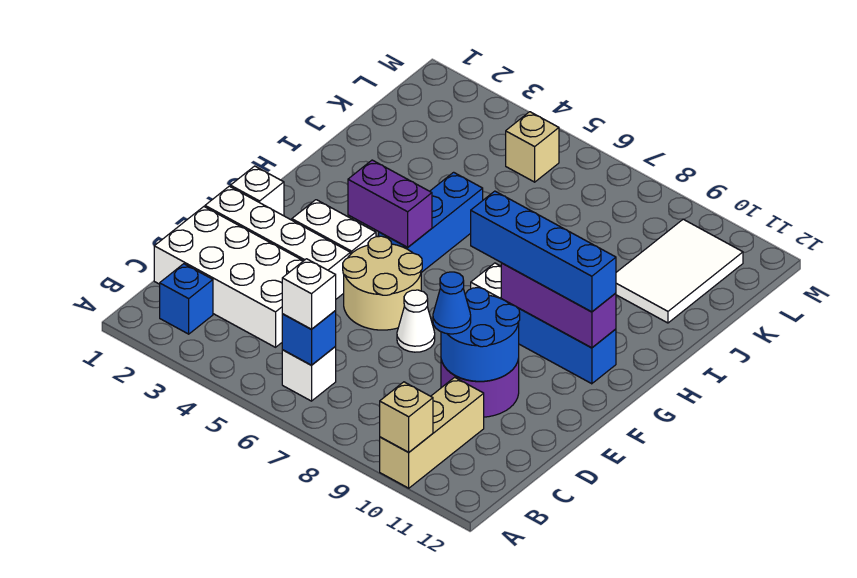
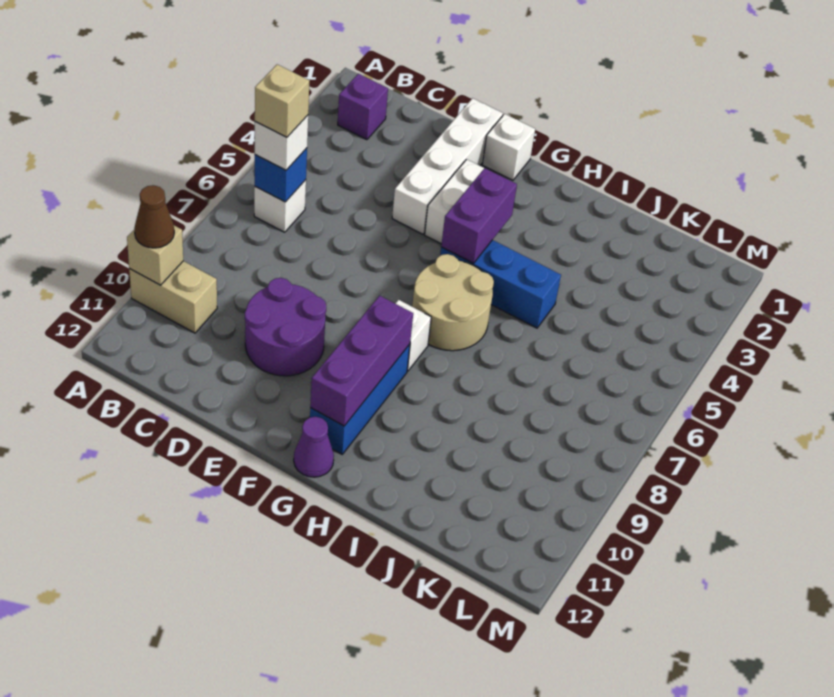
tan brick A10:C10 level 1 -> tan brick A10:B10 level 1
none -> brown cone A10 level 3
blue brick B2 level 1 -> purple brick B2 level 1
white brick C1:D4 level 1 -> none
blue round brick D9:E10 level 2 -> none
blue cone D9 level 3 -> none
tan round brick E5:F6 level 1 -> tan round brick G6:H7 level 1
white cone E7 level 1 -> none
blue brick G8:G11 level 3 -> none
none -> purple cone G12 level 1
white tile J10:L11 level 1 -> none
tan brick L5 level 1 -> tan brick B6 level 4

